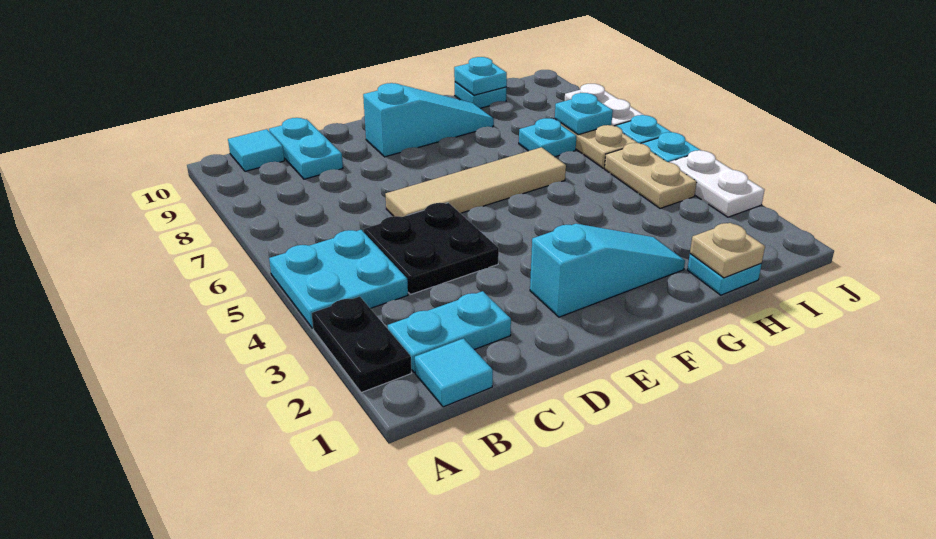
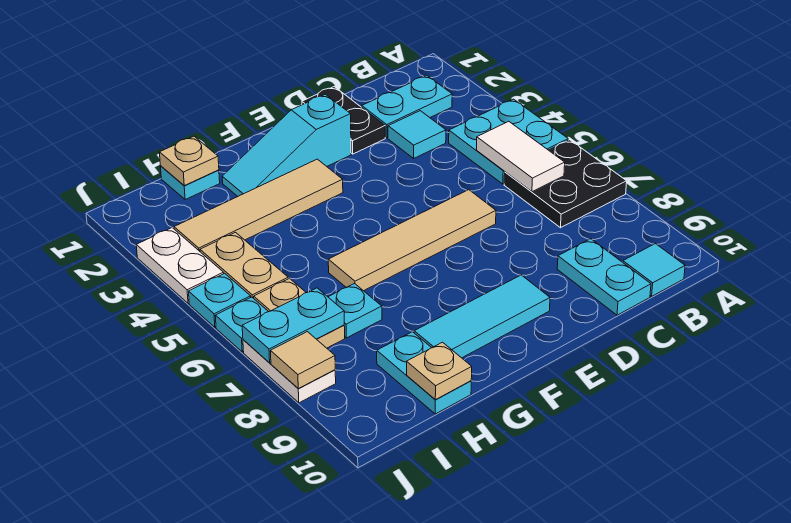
black plate A2:A3 level 1 -> black plate D1:D2 level 1
cyan tile B1 level 1 -> cyan tile C3 level 1
none -> white tile B5:B6 level 2
black plate C4:D5 level 1 -> black plate A6:B7 level 1
cyan slope E9:G9 level 1 top E -> cyan tile E9:G9 level 1
none -> tan tile F3:I3 level 1
cyan plate H10 level 1 -> cyan plate H9:H10 level 1
cyan plate H10 level 2 -> tan plate H10 level 2
cyan plate I7 level 2 -> cyan plate I7:J7 level 2
none -> tan tile J8 level 2

